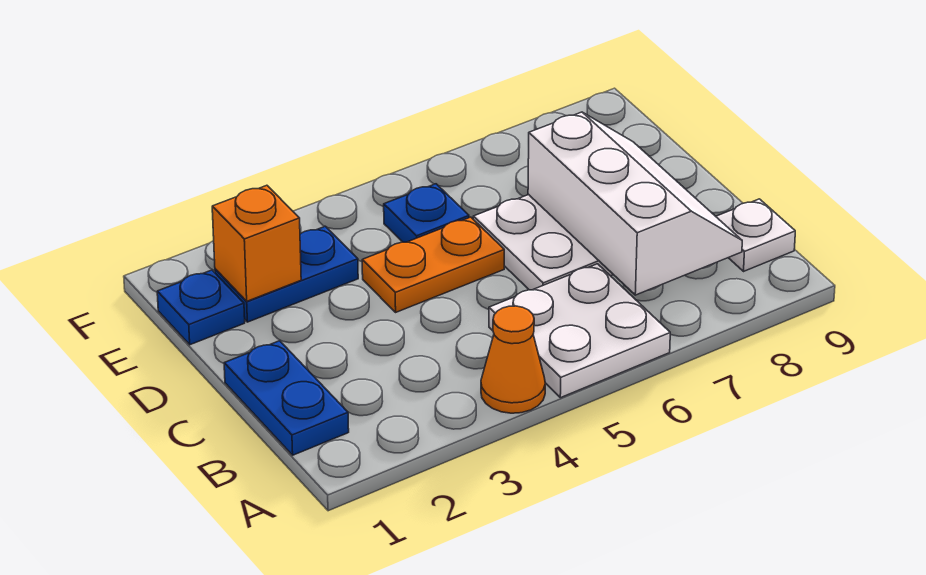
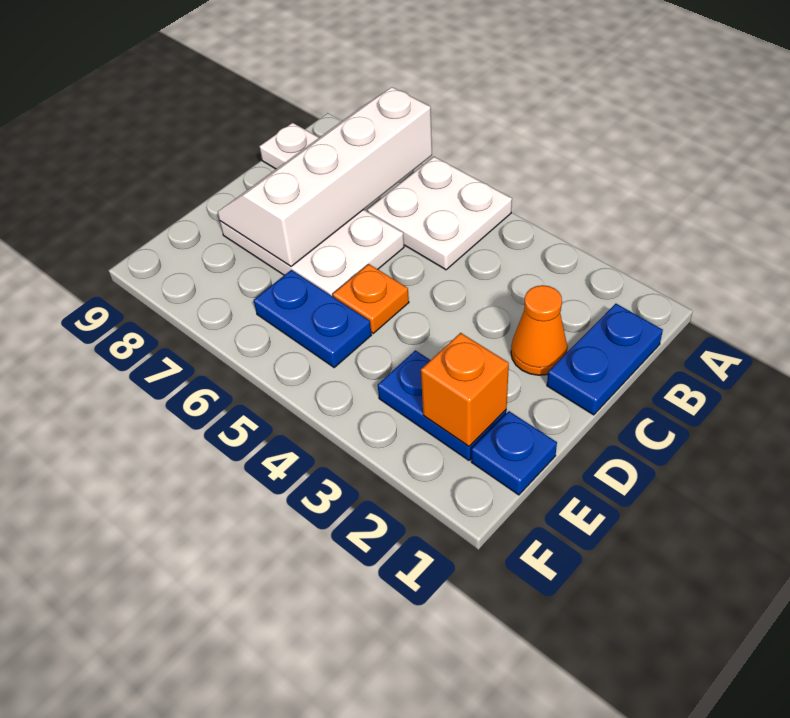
orange cone A4 level 1 -> orange cone C2 level 1
white slope B7:D8 level 2 top 7 -> white slope A7:D8 level 2 top 7
orange plate D4:D5 level 1 -> orange plate D5 level 1
blue plate E5 level 1 -> blue plate E5:E6 level 1

